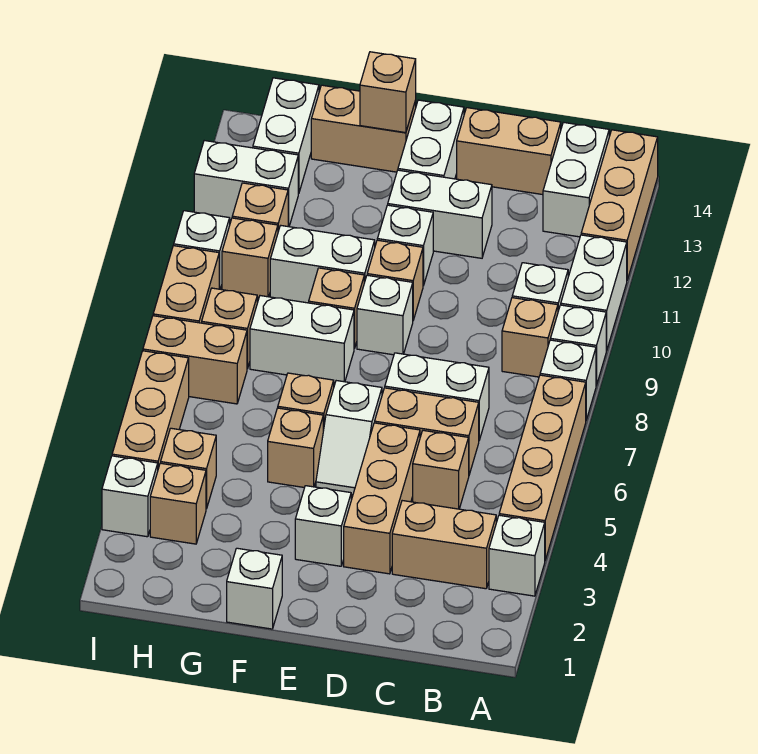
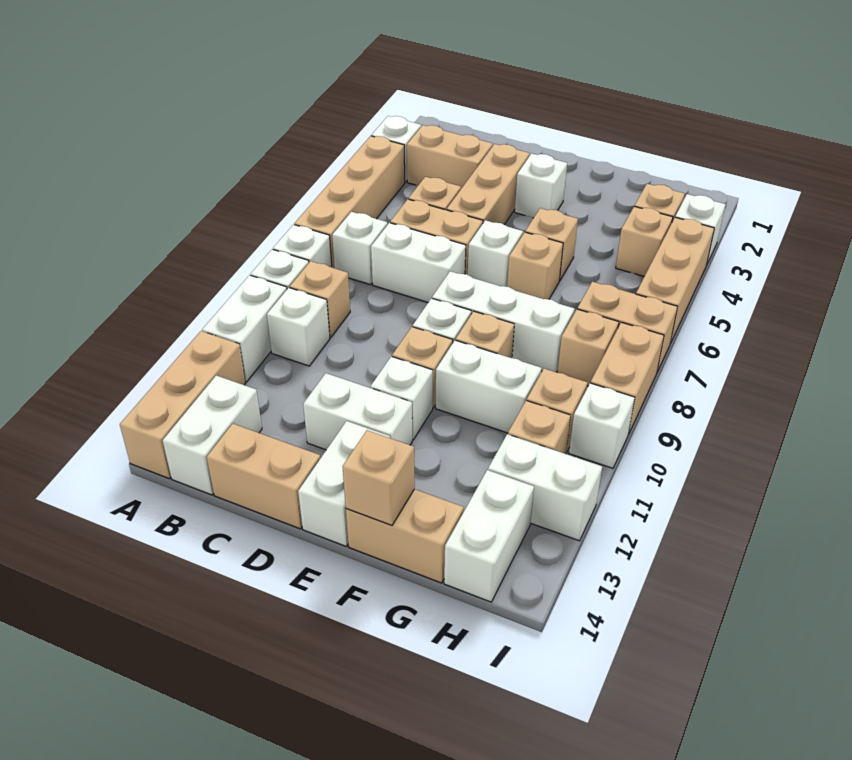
white brick F1 level 1 -> white brick B7 level 1
white brick F8:G8 level 1 -> white brick E8:G8 level 1

